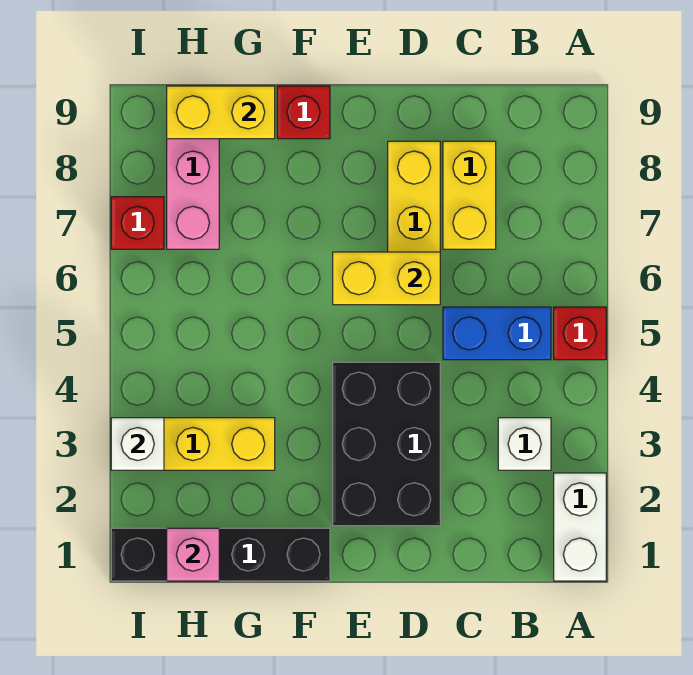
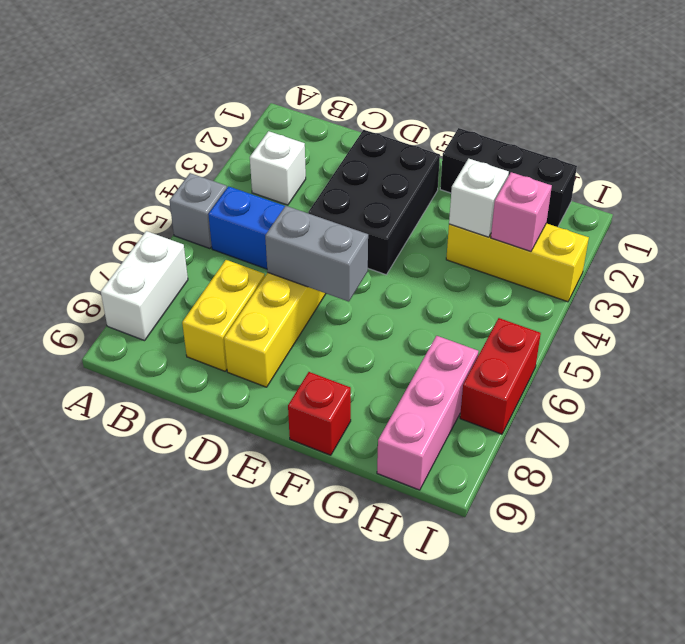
white brick A1:A2 level 1 -> white brick A7:A8 level 1
red brick A5 level 1 -> grey brick A5 level 1
yellow brick D6:E6 level 2 -> grey brick D6:E6 level 2
black brick F1:I1 level 1 -> black brick F1:H1 level 1
yellow brick G9:H9 level 2 -> none
pink brick H1 level 2 -> pink brick H3 level 2
white brick I3 level 2 -> white brick G3 level 2
red brick I7 level 1 -> red brick I6:I7 level 1

